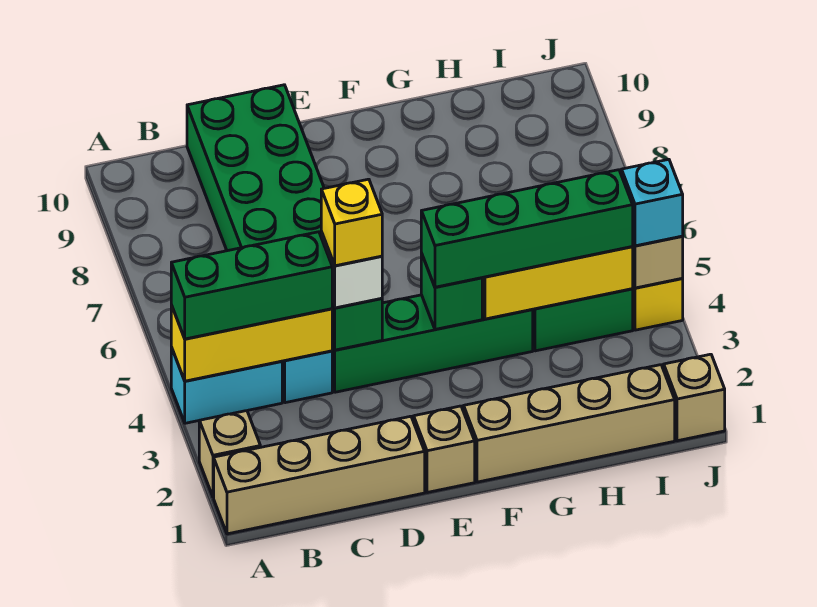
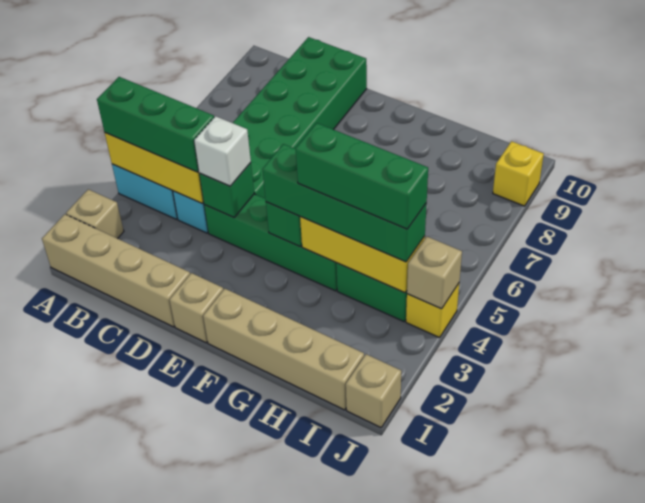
yellow brick D4 level 4 -> yellow brick J9 level 1
none -> green brick G4:I4 level 4
cyan brick J4 level 3 -> none

